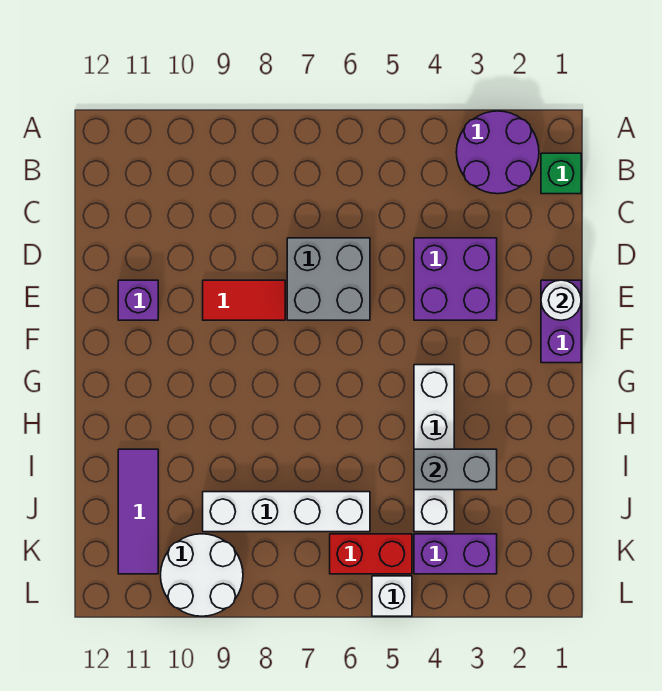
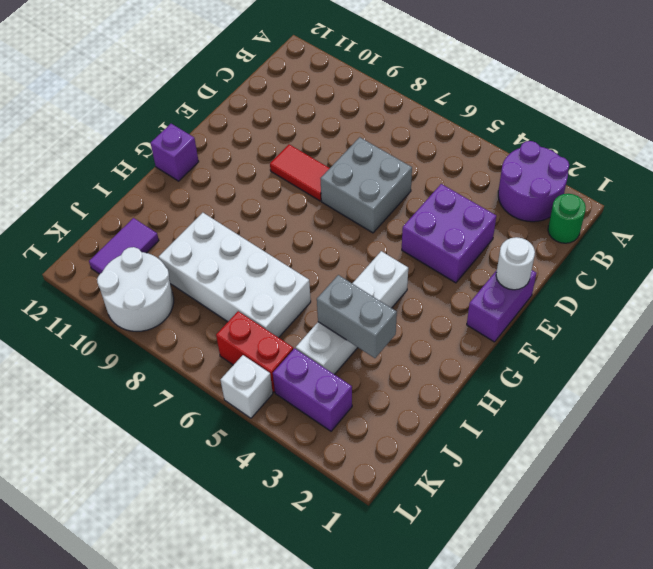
green brick B1 level 1 -> green round brick B1 level 1
purple brick E11 level 1 -> purple brick G12 level 1
purple tile I11:K11 level 1 -> purple tile J11:K11 level 1
white brick J6:J9 level 1 -> white brick I6:J9 level 1

